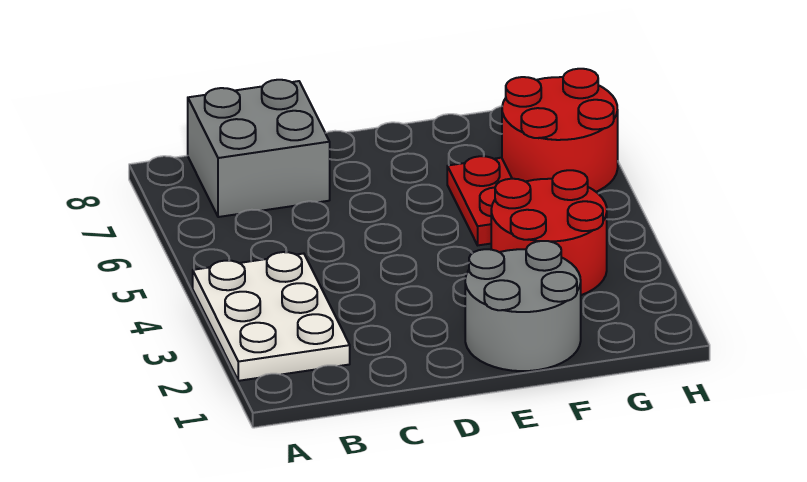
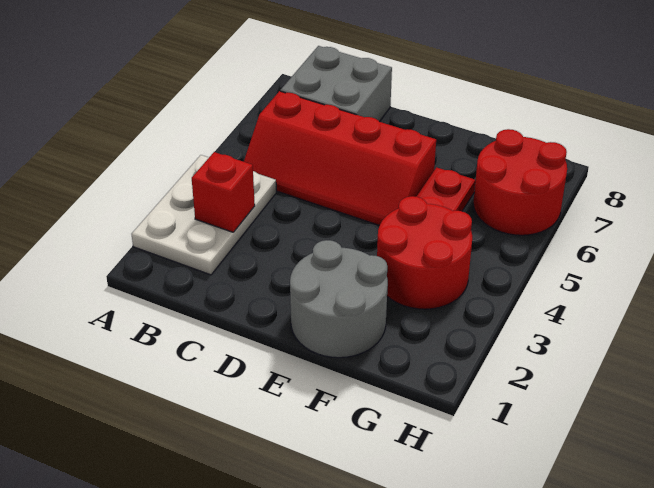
none -> red brick B3 level 2
none -> red slope B5:E6 level 1 top 6

